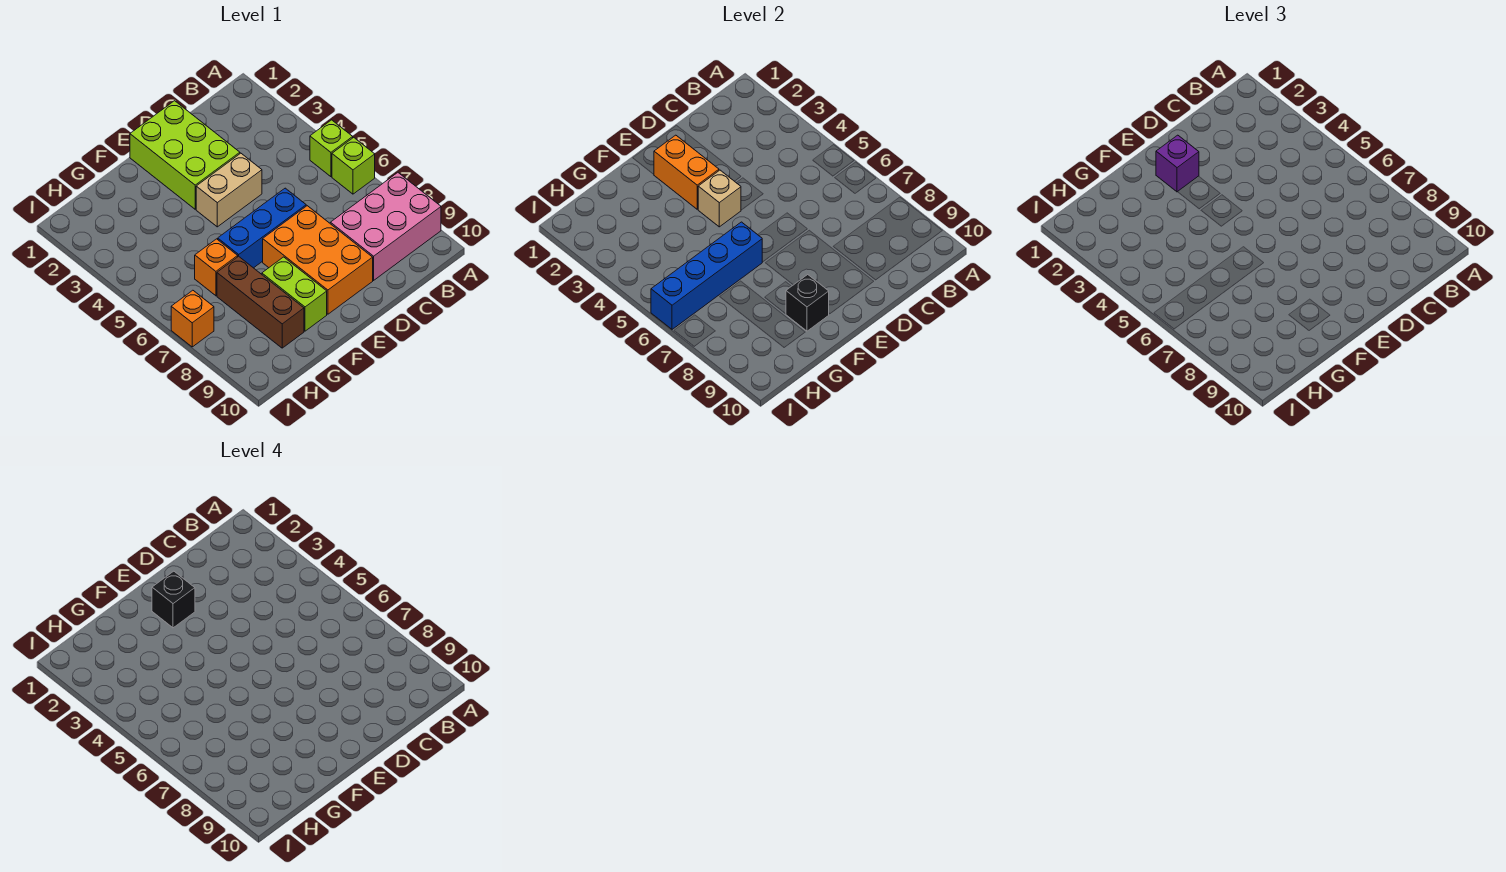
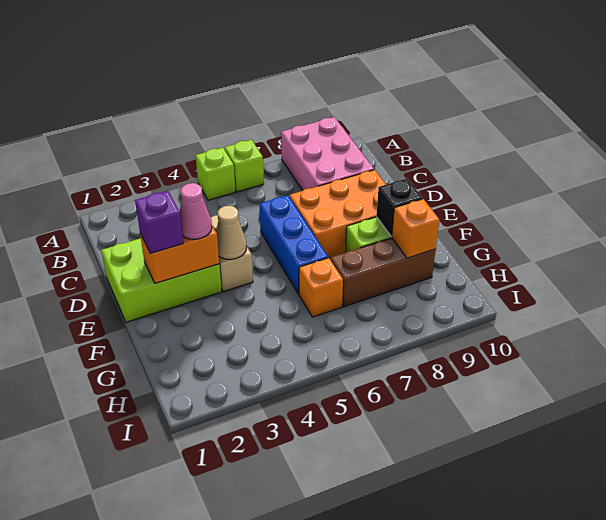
black brick E2 level 4 -> none
none -> pink cone E3 level 3
tan brick E4 level 2 -> tan cone E4 level 2
blue brick F6:I6 level 2 -> none
orange brick I7 level 1 -> orange brick G9 level 2

